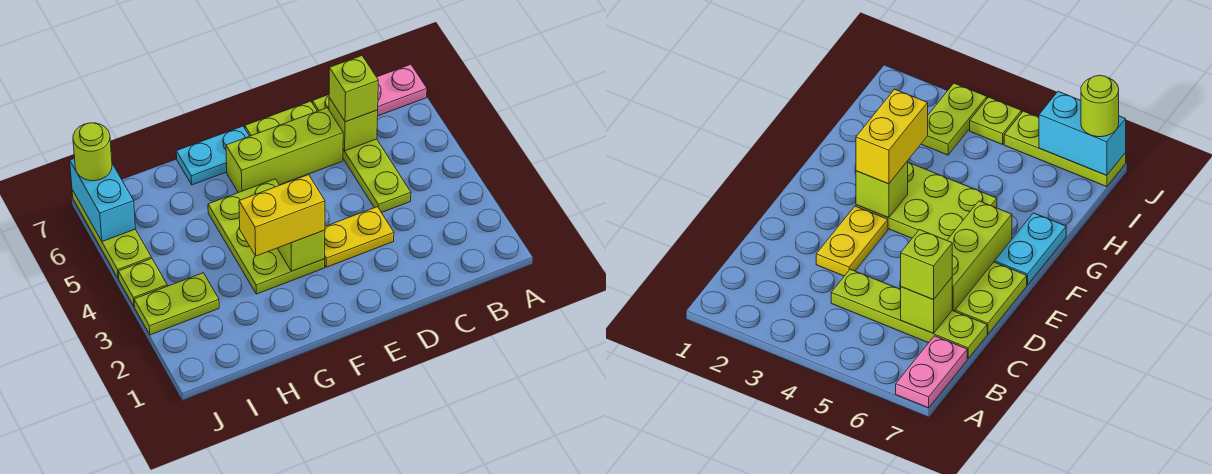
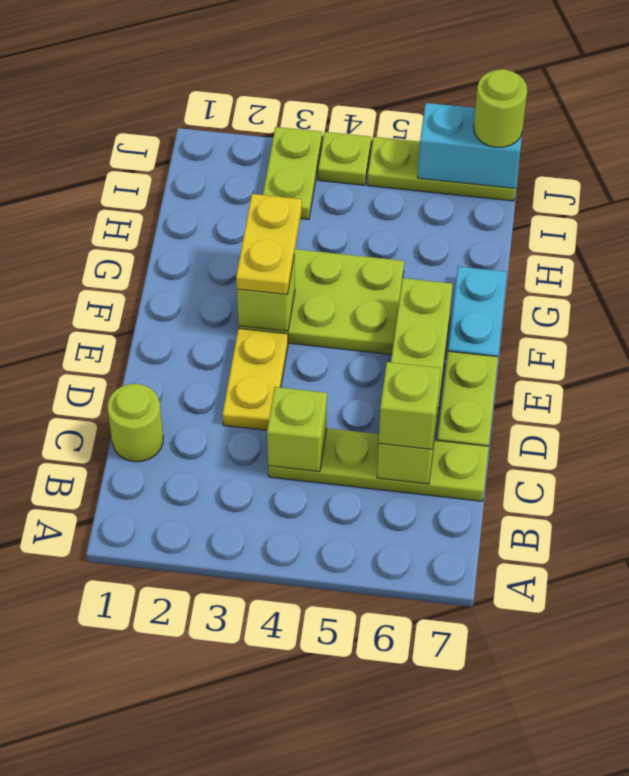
pink plate A7:B7 level 1 -> none
none -> lime round brick C1 level 1
none -> lime brick C4 level 2
yellow brick F3:G3 level 3 -> yellow plate F3:G3 level 3

